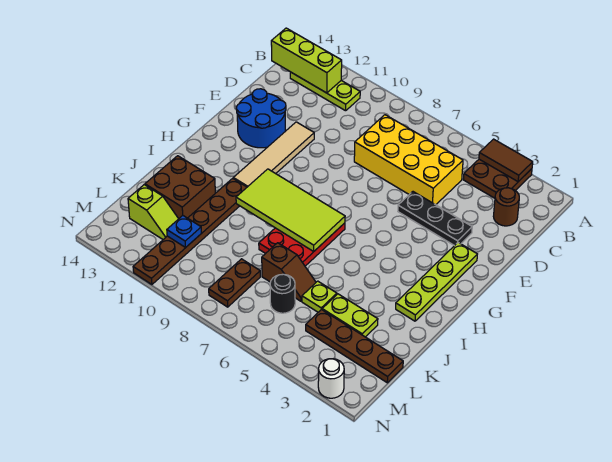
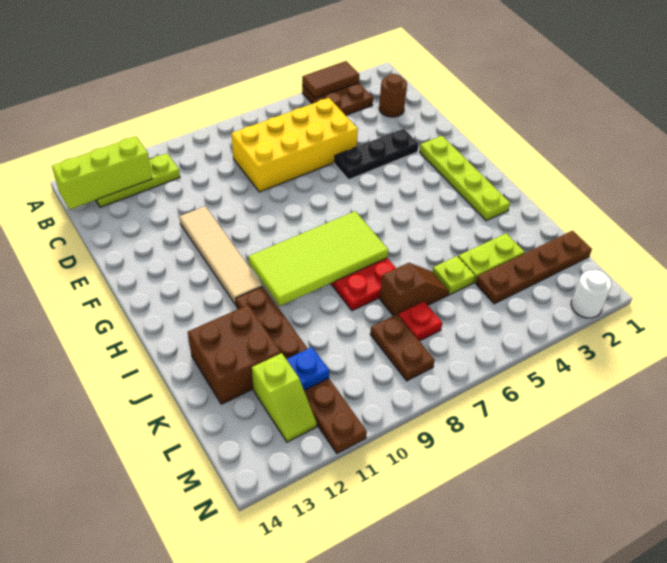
blue round brick E12:F13 level 1 -> none
black round brick L6 level 1 -> none
none -> red plate L7 level 1
lime slope L12:L13 level 1 top 13 -> lime slope L12:M12 level 1 top L

